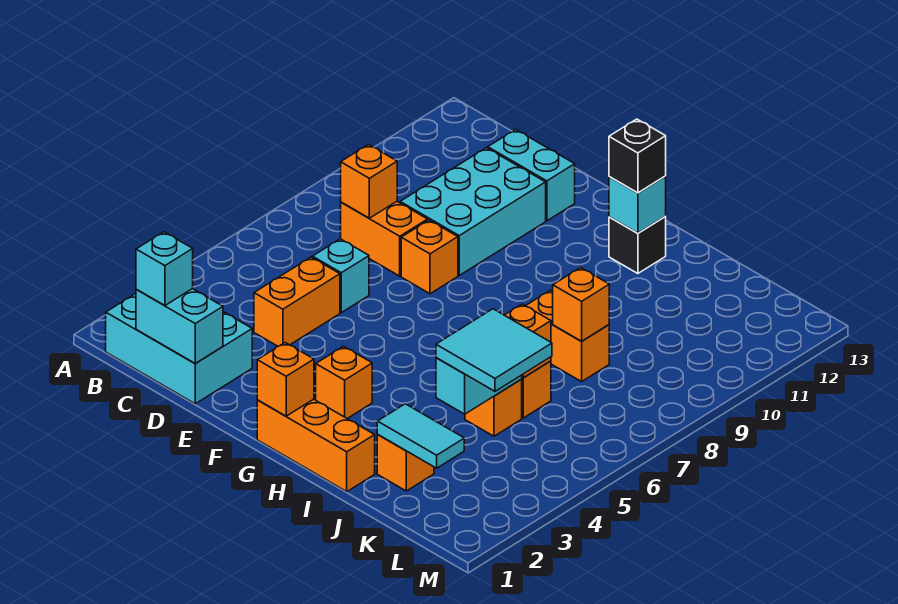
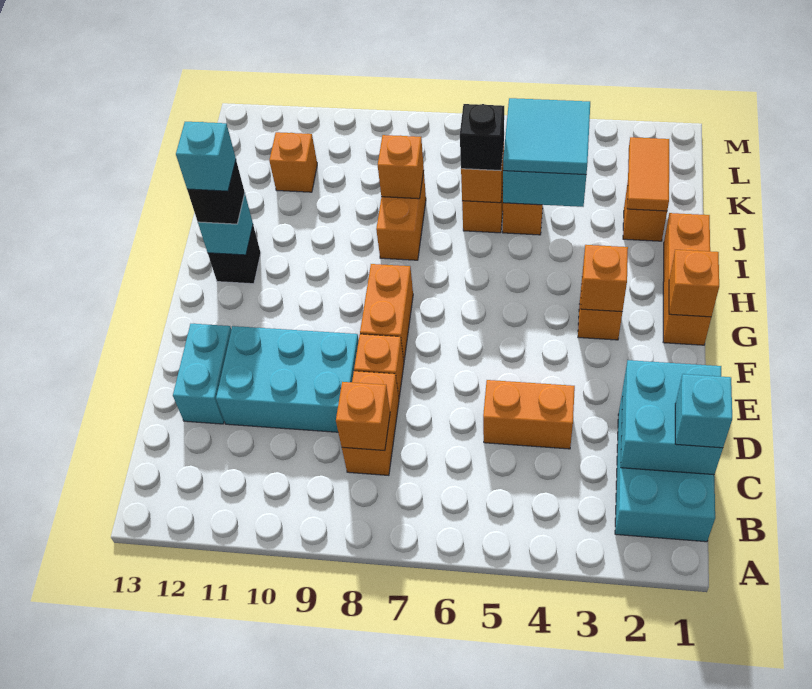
cyan brick C1:D1 level 2 -> cyan brick C1:D2 level 2
cyan brick D6 level 1 -> cyan brick H12 level 4
none -> orange brick F8:G8 level 1
none -> orange brick G3 level 2
cyan tile J2:K2 level 2 -> orange tile J2:K2 level 2
none -> black brick J6 level 3
none -> orange brick K11 level 1

